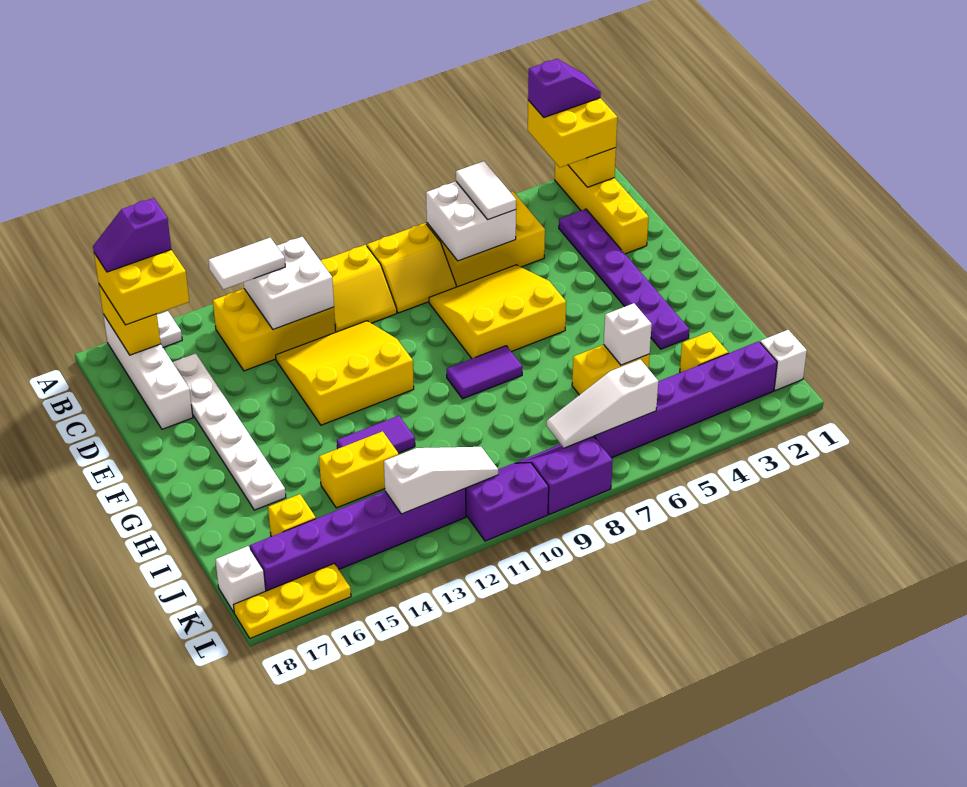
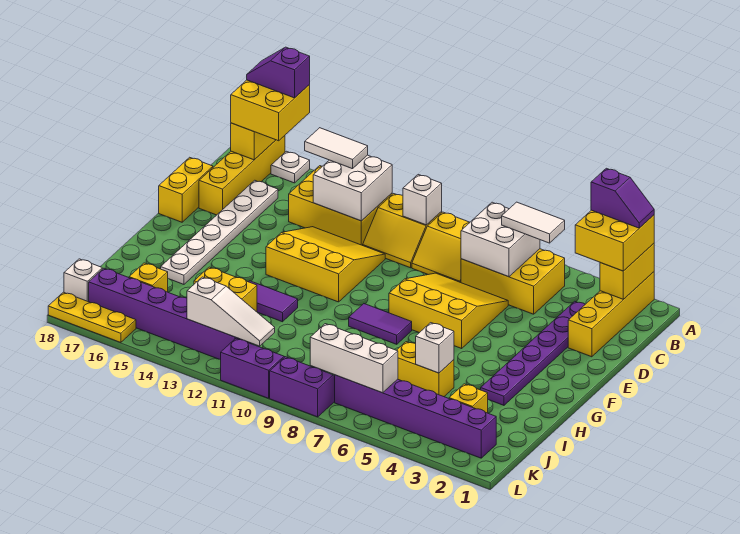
white brick A17:D17 level 1 -> yellow brick A17:D17 level 1
white tile B6:C6 level 3 -> white tile B5:B6 level 3
none -> yellow brick D18:E18 level 1
white brick K1 level 1 -> white brick B10 level 2
white slope K6:K8 level 2 top 6 -> white brick K6:K8 level 2

